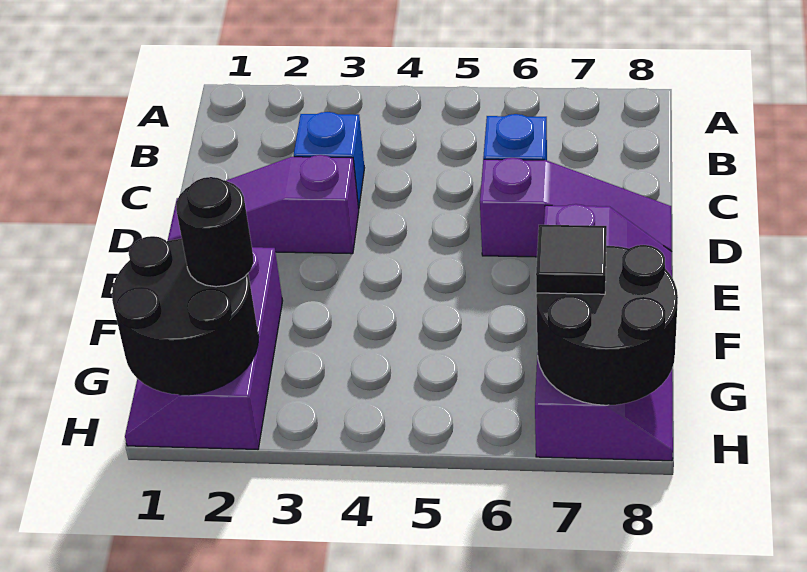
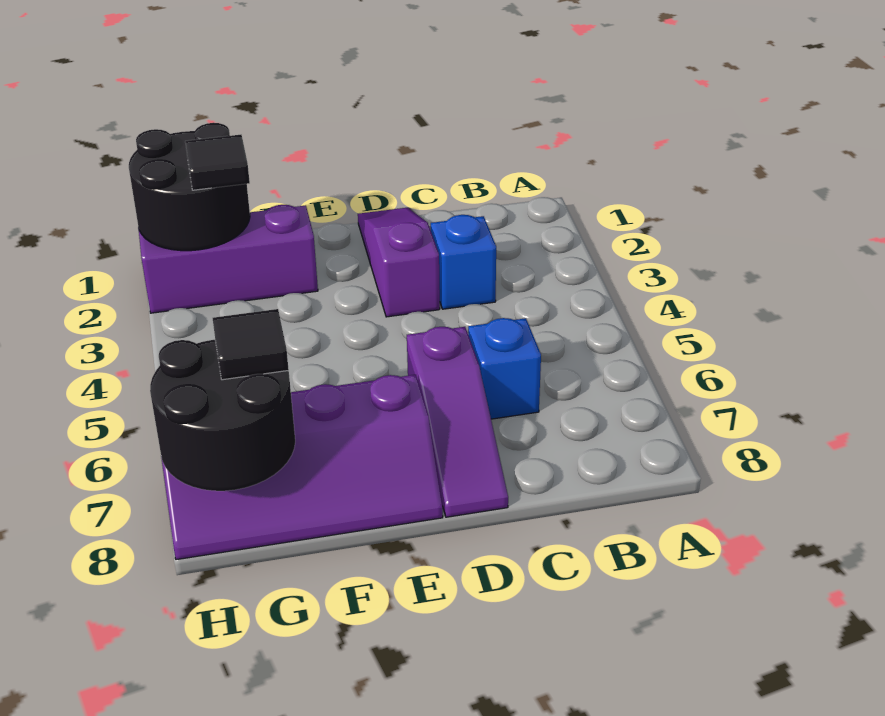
black round brick G2 level 3 -> black tile G2 level 3

